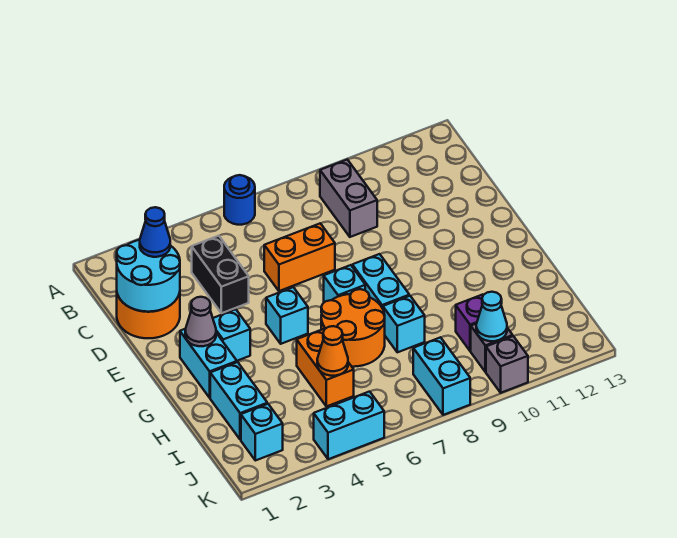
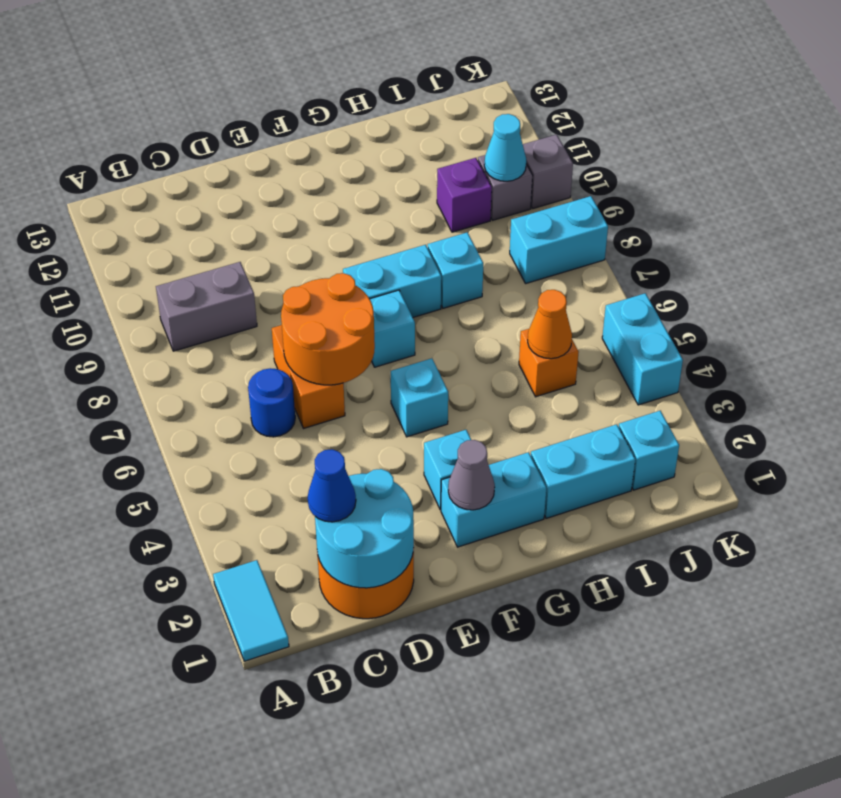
none -> cyan tile A1:A2 level 1
blue round brick A6 level 1 -> blue round brick C6 level 1
black brick C4:D4 level 1 -> none
orange round brick G6:H7 level 1 -> orange round brick D6:E7 level 2
orange brick H5:I5 level 1 -> orange brick I5 level 1

